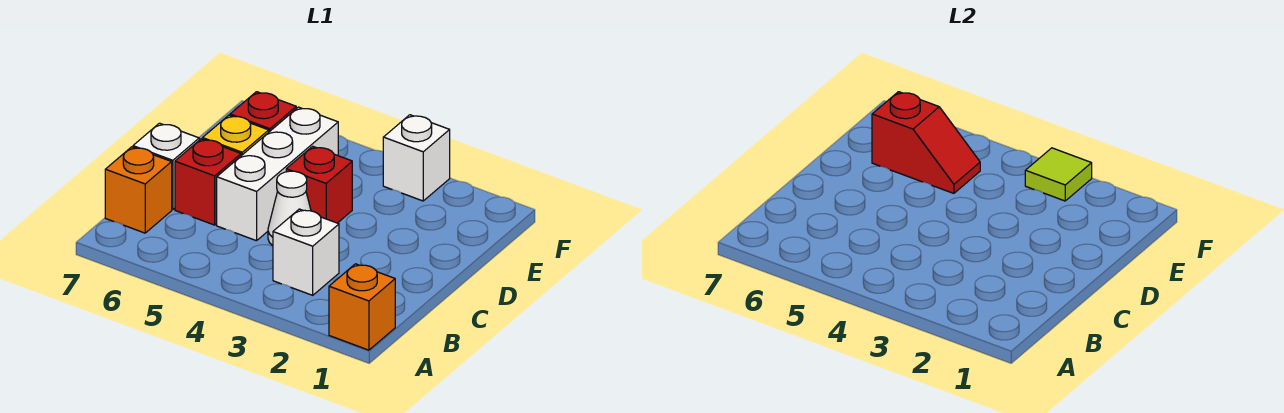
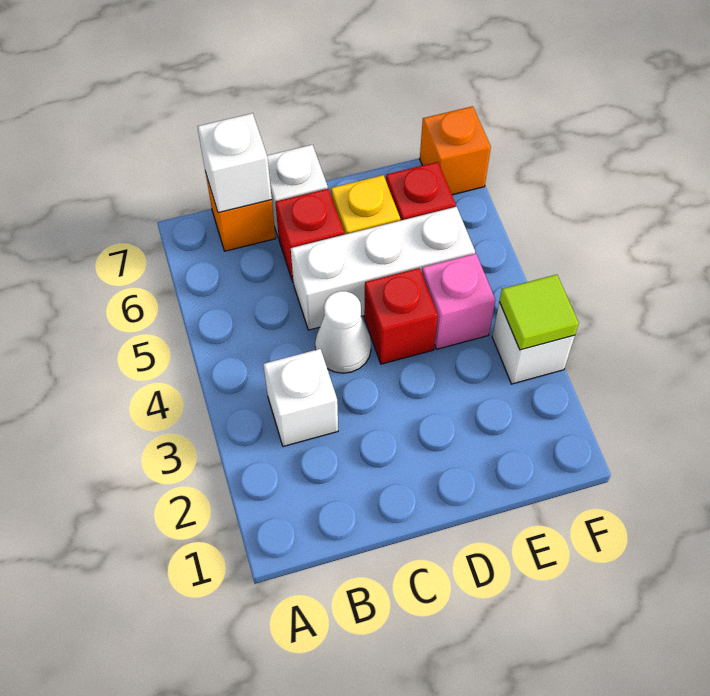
orange brick A1 level 1 -> orange brick F7 level 1
none -> white brick B7 level 2
none -> pink brick E4 level 1
red slope E5:E6 level 2 top 6 -> none

